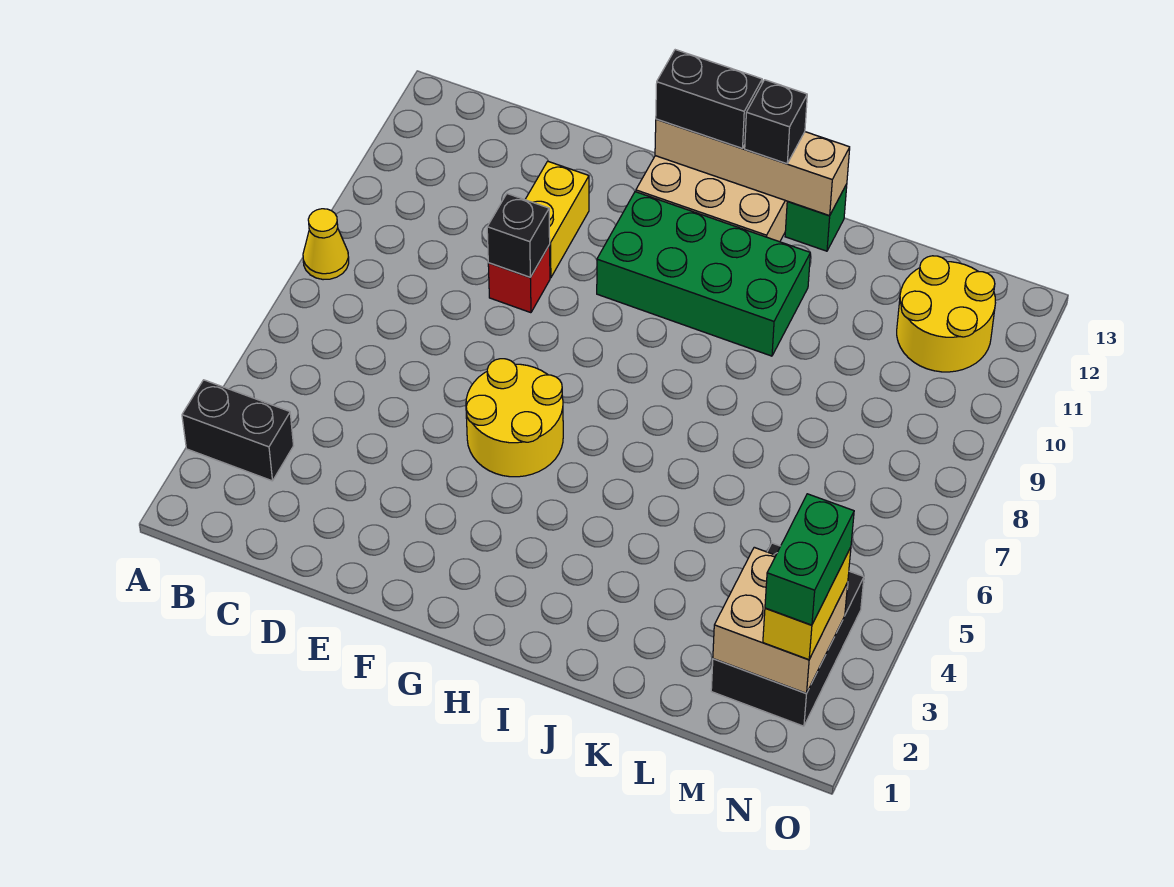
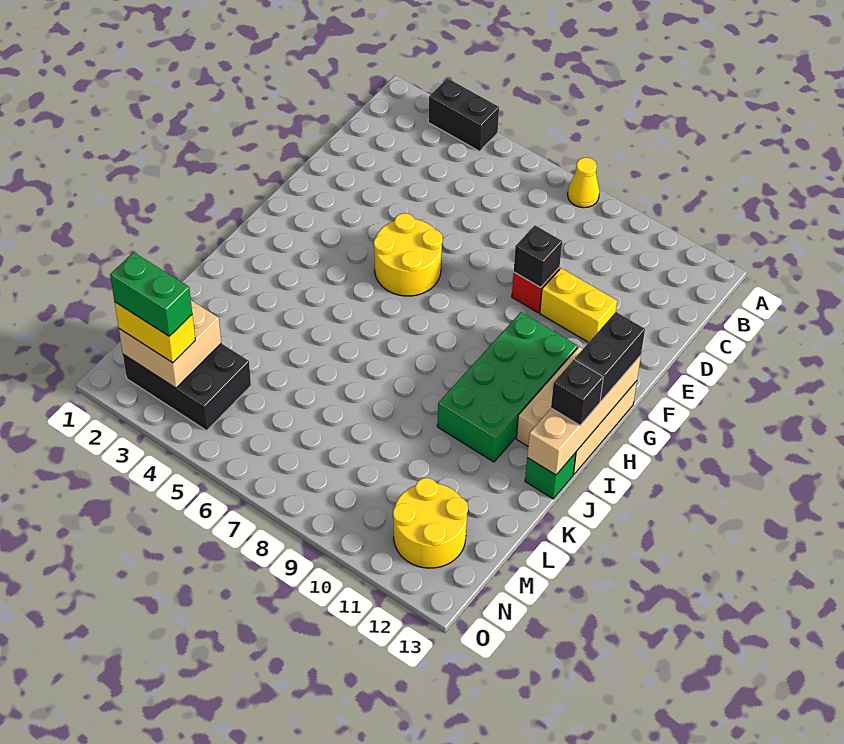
black brick A3:B3 level 1 -> black brick A3:A4 level 1

